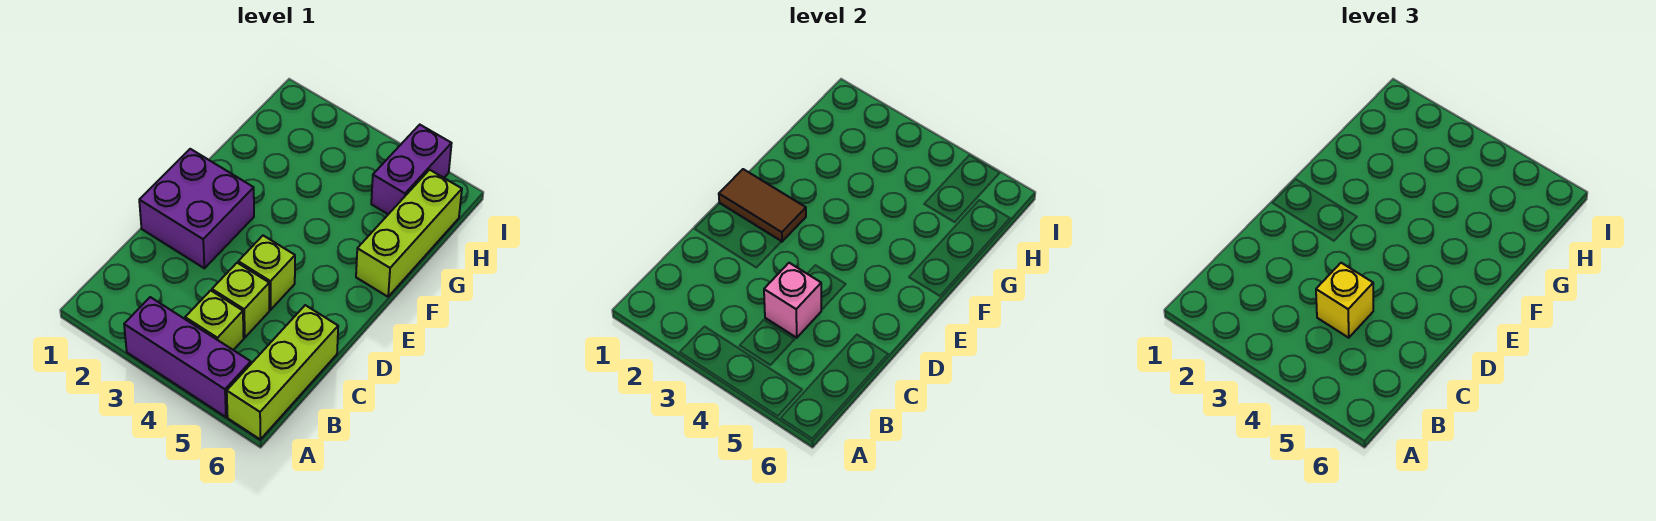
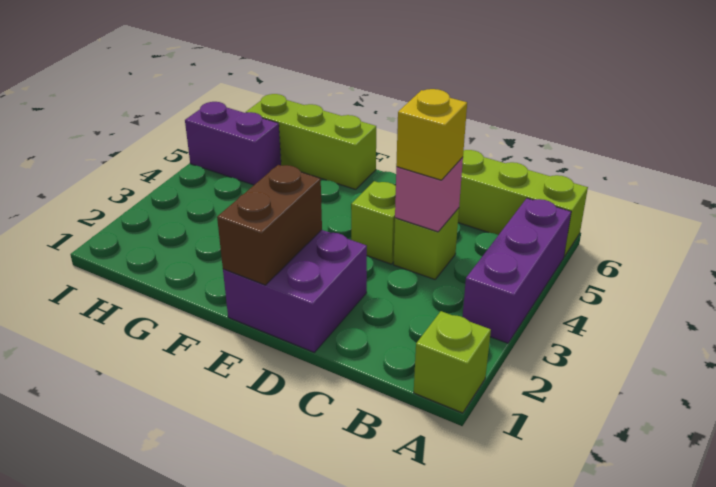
lime brick B4 level 1 -> lime brick A1 level 1
brown tile E1:E2 level 2 -> brown brick E1:E2 level 2

